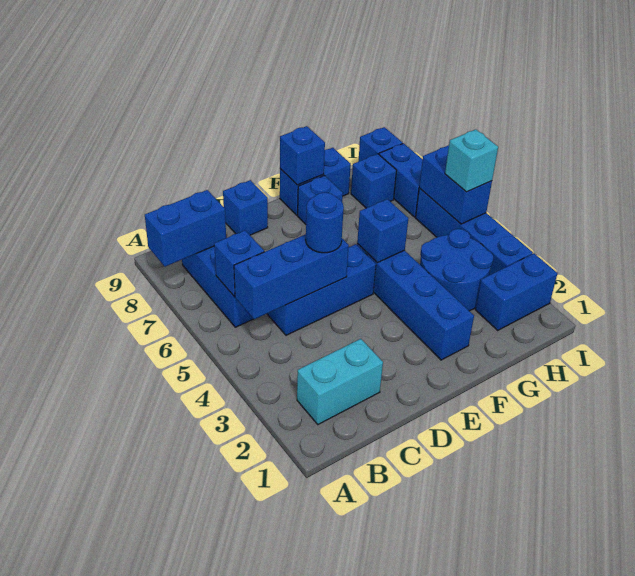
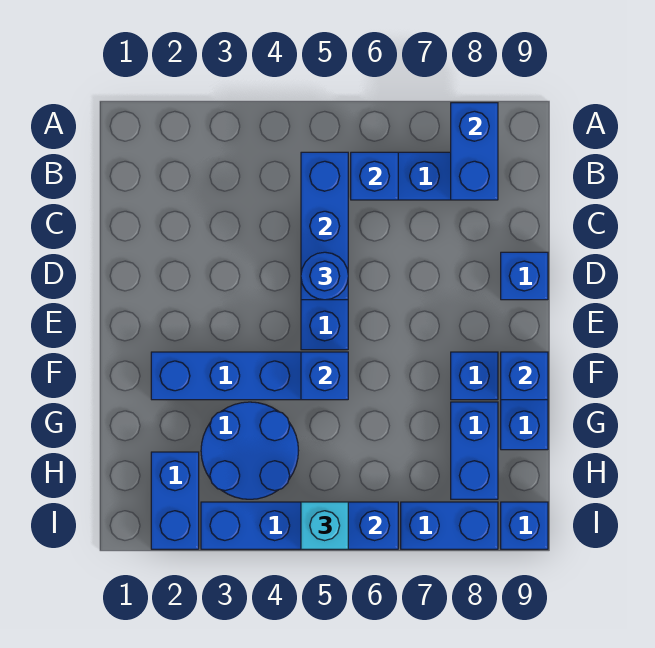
cyan brick B2:C2 level 1 -> none
blue brick H8 level 1 -> blue brick G8:H8 level 1

